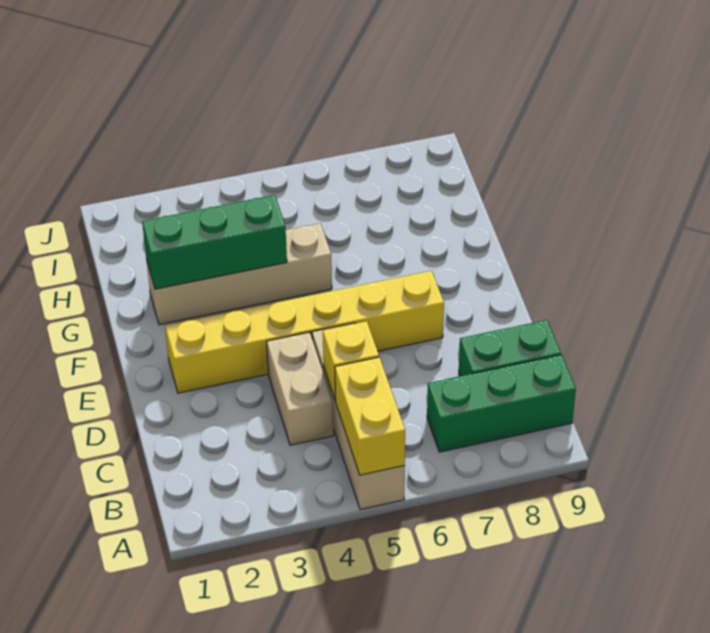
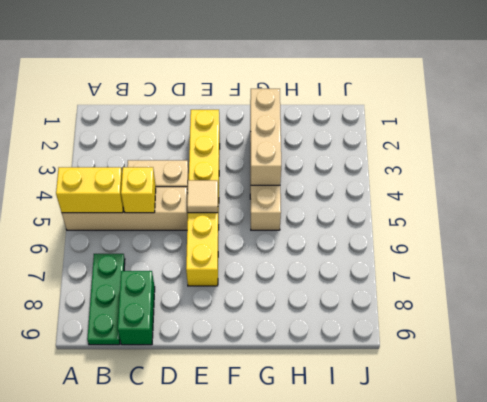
green brick B7:B9 level 1 -> green plate B7:B9 level 1
none -> tan tile E5 level 2
green brick G2:G4 level 2 -> tan brick G2:G4 level 2

